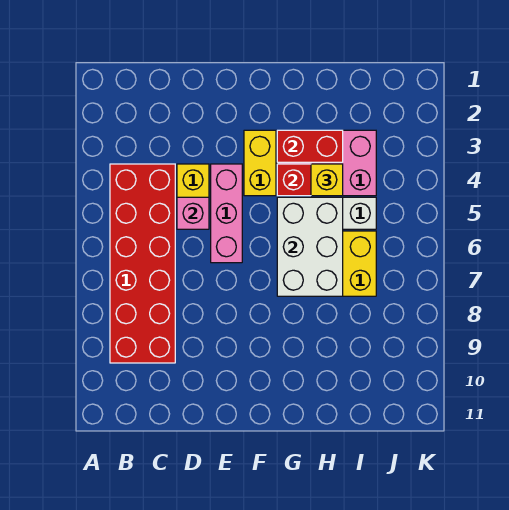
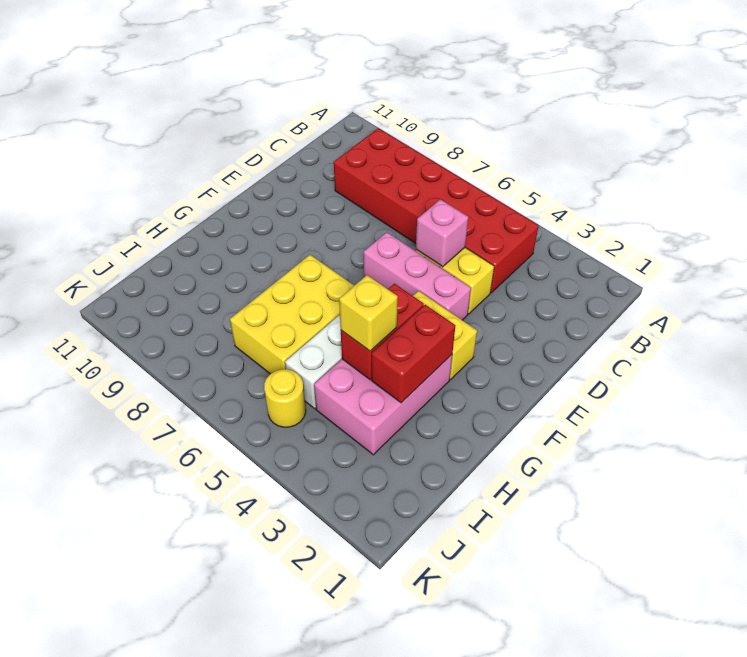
white brick G5:H7 level 2 -> none
none -> yellow round brick J5 level 1

